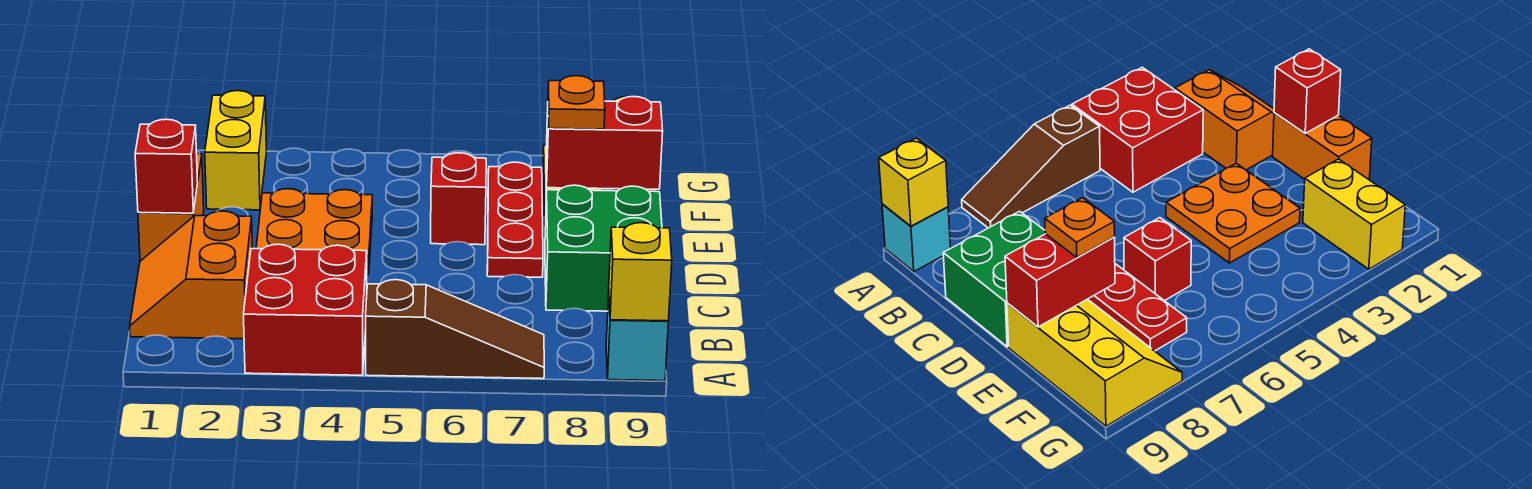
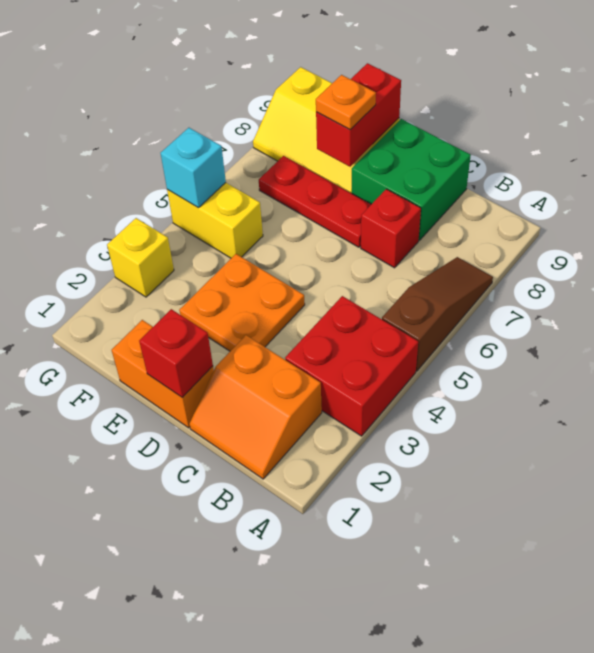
cyan brick A9 level 1 -> cyan brick G5 level 2
yellow brick A9 level 2 -> yellow brick G3 level 1
red brick E6 level 1 -> red brick C7 level 1
yellow brick F2:G2 level 1 -> yellow brick F5:G5 level 1

